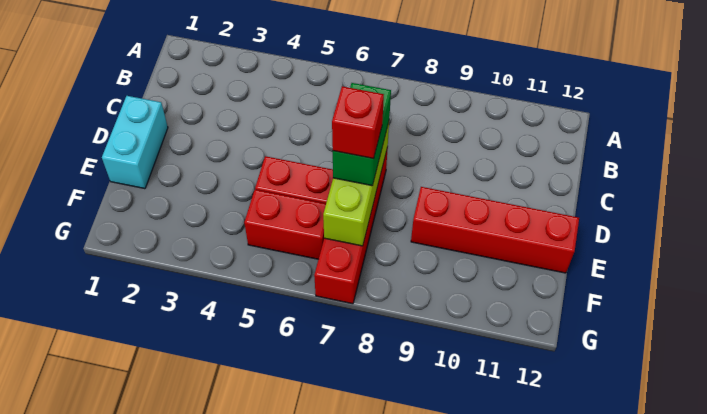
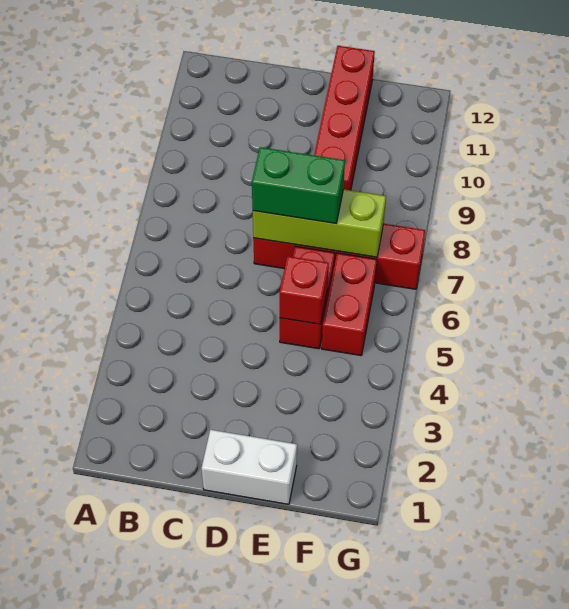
cyan brick D1:E1 level 1 -> white brick D1:E1 level 1
red brick E7 level 4 -> red brick E5 level 2

